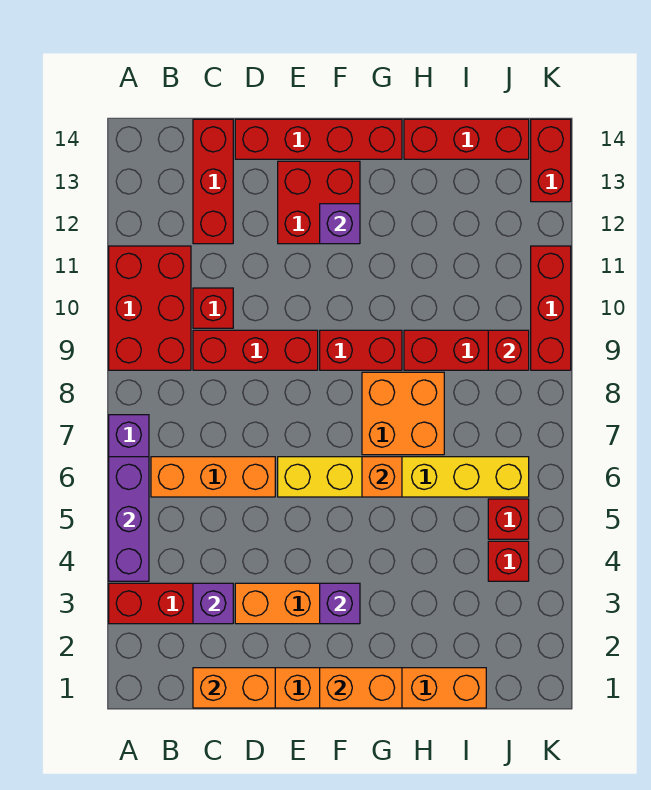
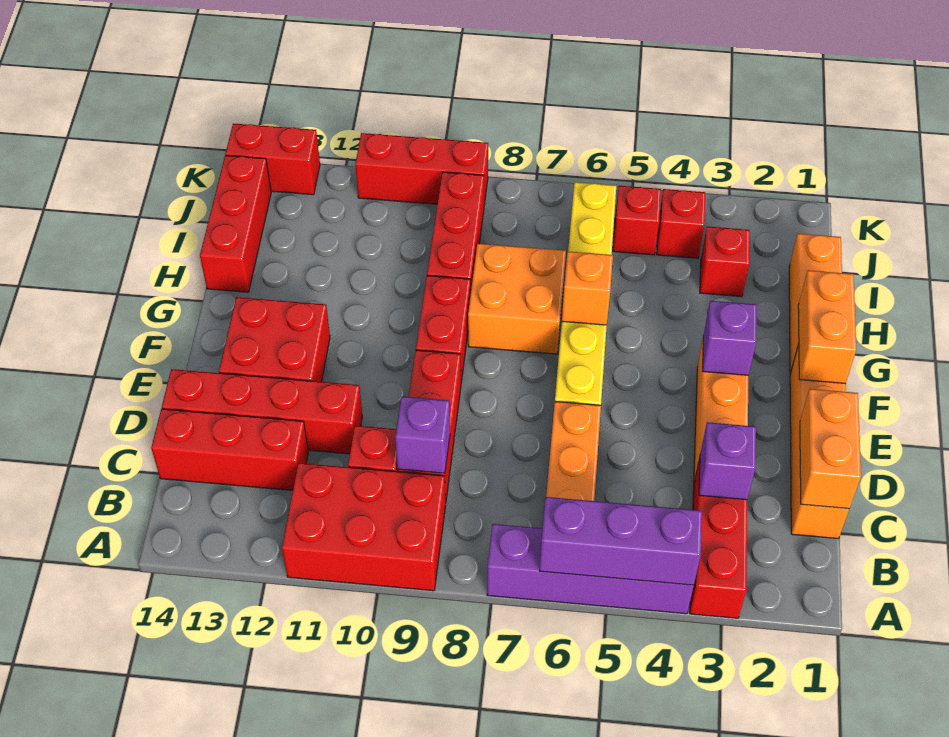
red brick D14:G14 level 1 -> red brick D11:D14 level 1
purple brick F12 level 2 -> purple brick C9 level 2
red brick J9 level 2 -> red brick I3 level 1

